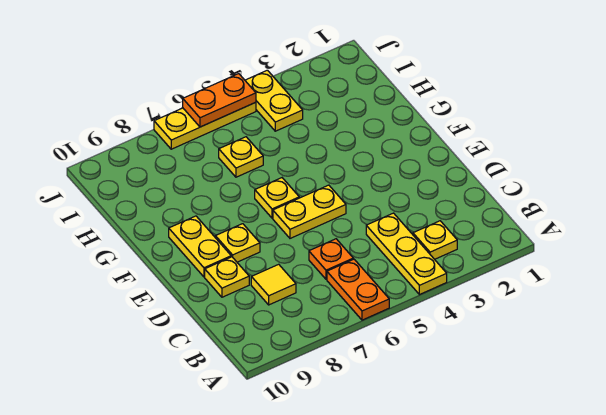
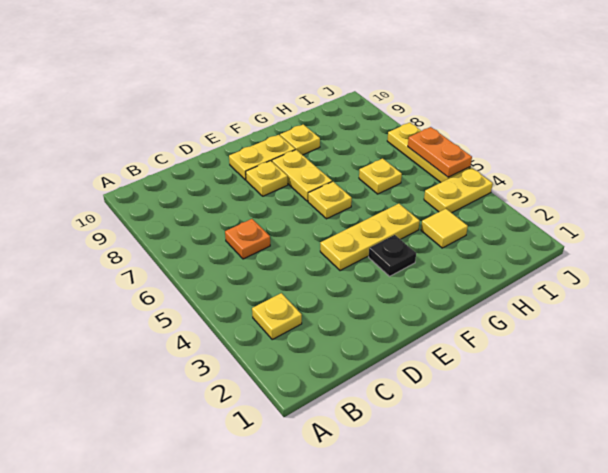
yellow plate A4:C4 level 1 -> yellow plate E4:G4 level 1
orange plate A6:B6 level 1 -> none
yellow tile C8 level 1 -> yellow tile H3 level 1
yellow plate D9 level 1 -> yellow plate G9 level 1
yellow plate E5:E6 level 1 -> yellow plate F7:F8 level 1
none -> black plate F3 level 1

